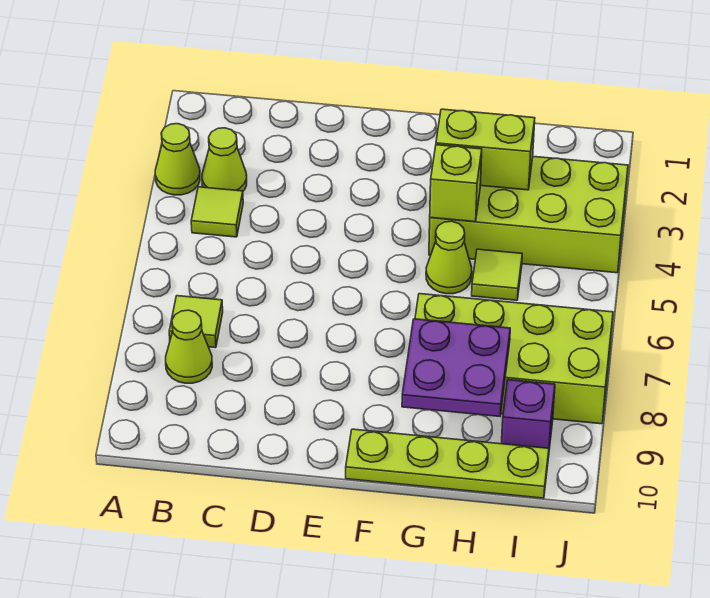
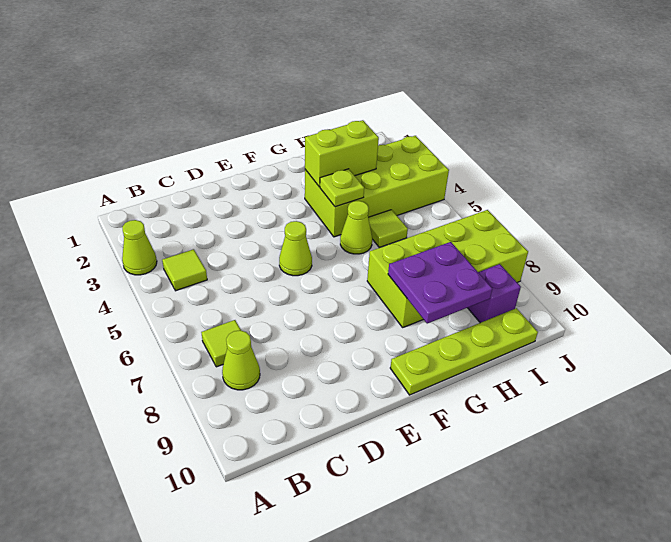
lime cone B3 level 1 -> lime cone E5 level 1
lime brick G4 level 2 -> lime plate G4 level 2

